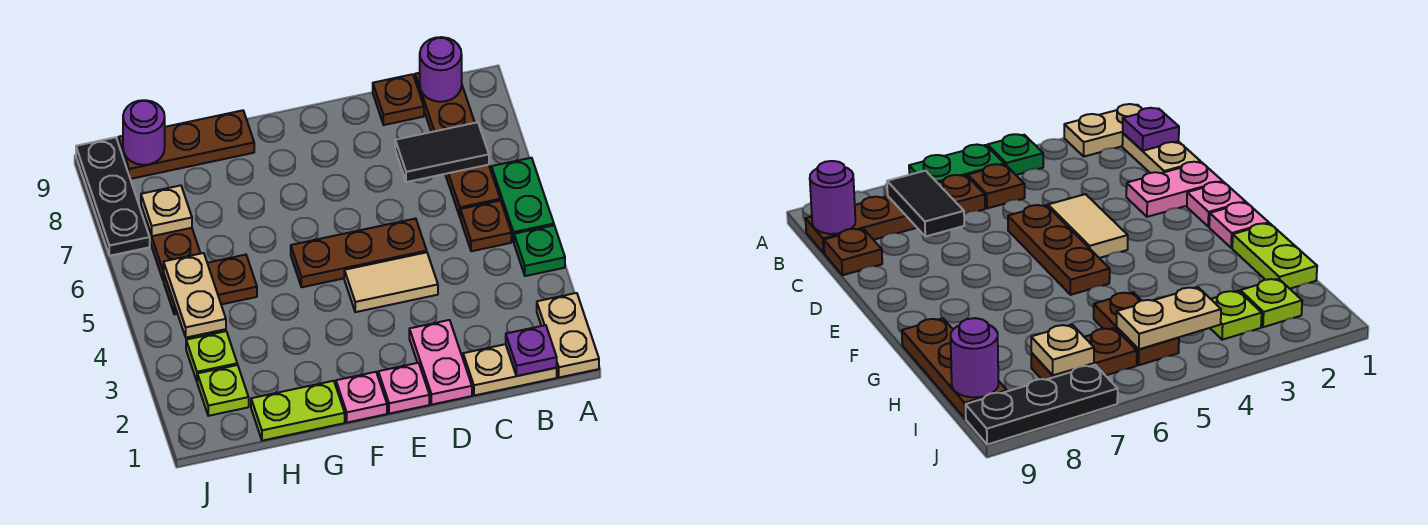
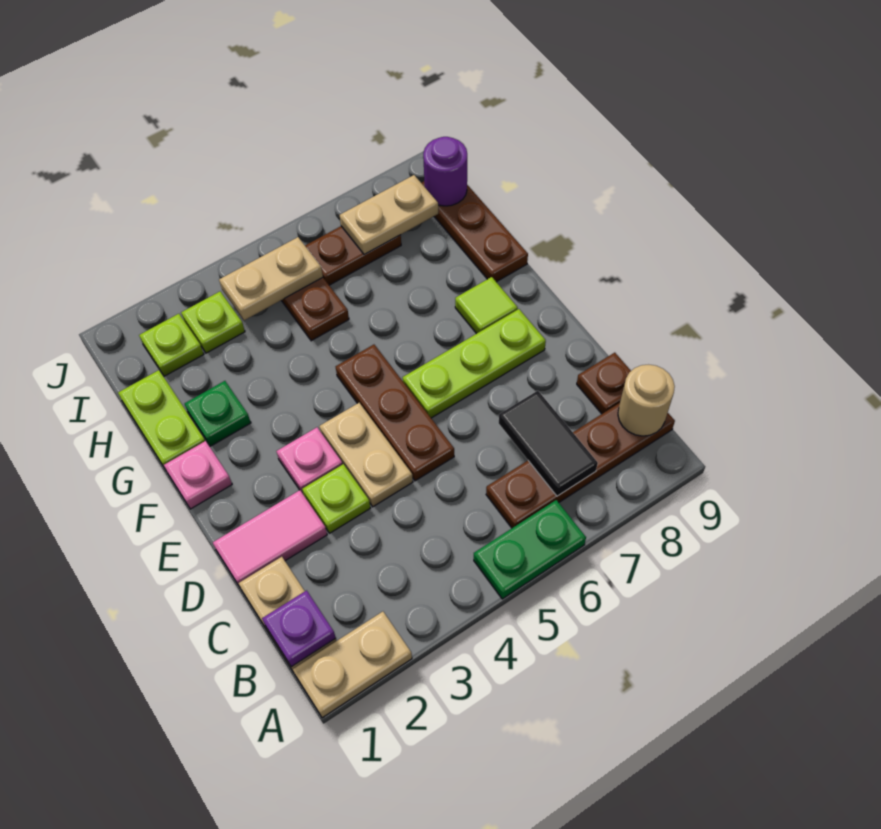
green plate A4 level 1 -> green plate G2 level 1
brown plate B5 level 1 -> none
purple round brick B9 level 2 -> tan round brick B9 level 2
pink plate D1:D2 level 1 -> pink tile D1:D2 level 1
none -> lime plate D3 level 1
tan tile D4:E4 level 1 -> tan plate D4:E4 level 1
pink plate E1 level 1 -> pink plate E3 level 1
none -> lime plate E6:E8 level 1
none -> lime tile F8 level 1
tan plate I7 level 2 -> tan plate I7:I8 level 2
black plate J7:J9 level 1 -> none

